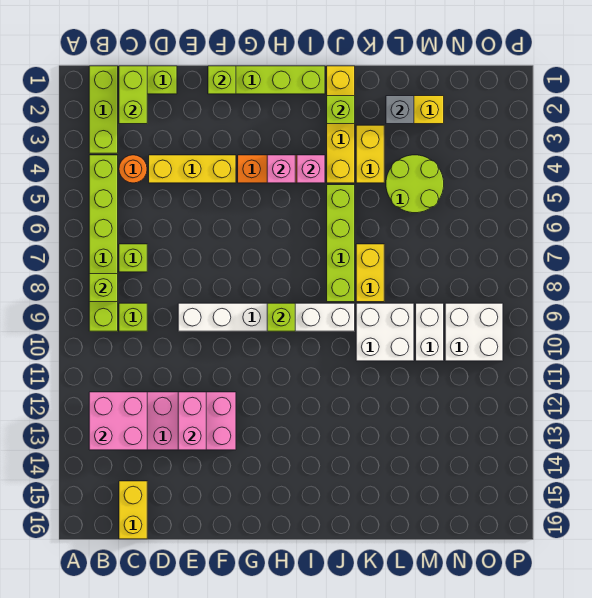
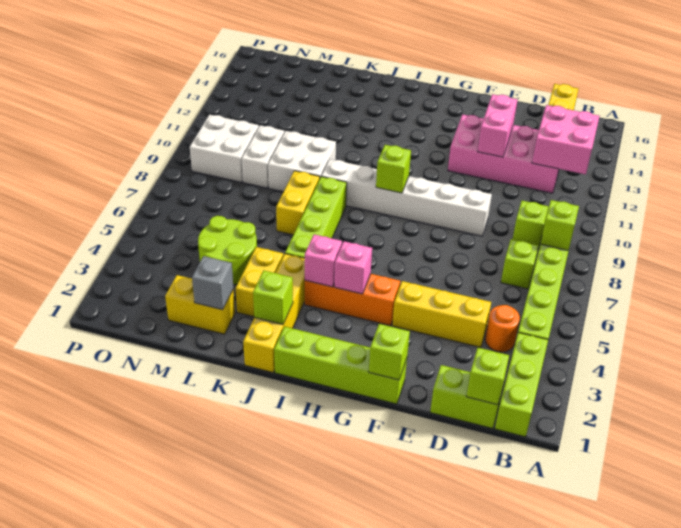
lime brick C1:C2 level 2 -> lime brick C1 level 2

